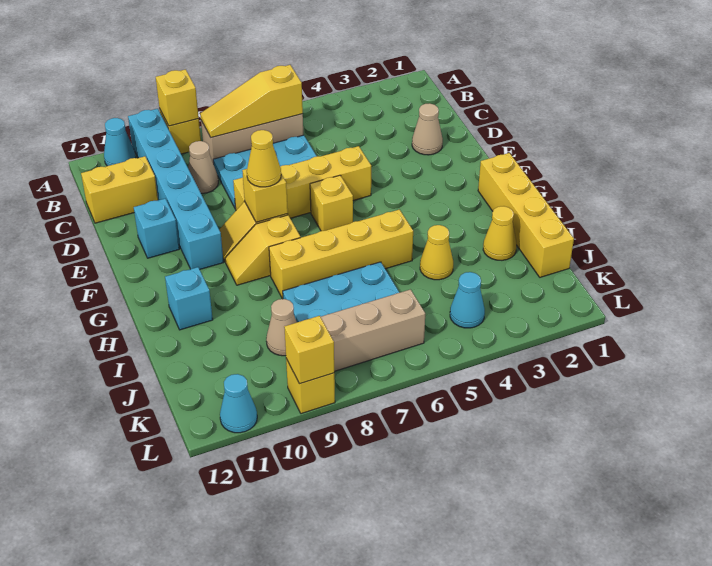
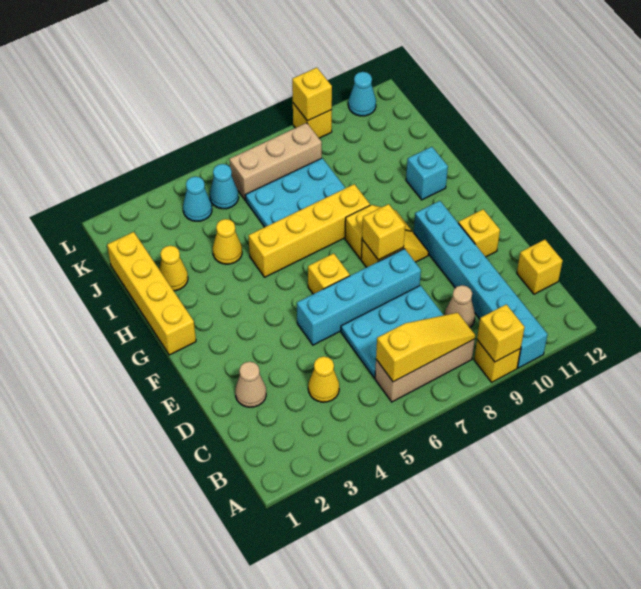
cyan cone A11 level 1 -> cyan cone K5 level 1
yellow brick C11:C12 level 1 -> yellow brick C12 level 1
yellow brick E5:E8 level 1 -> cyan brick E5:E8 level 1
cyan brick E11 level 1 -> yellow brick E11 level 1
yellow cone F8 level 3 -> yellow cone C4 level 1
tan cone J9 level 1 -> none

